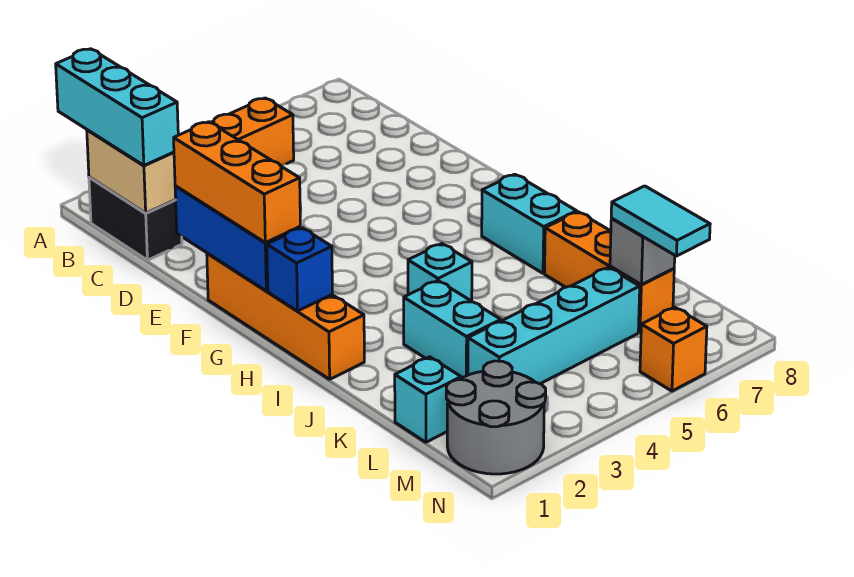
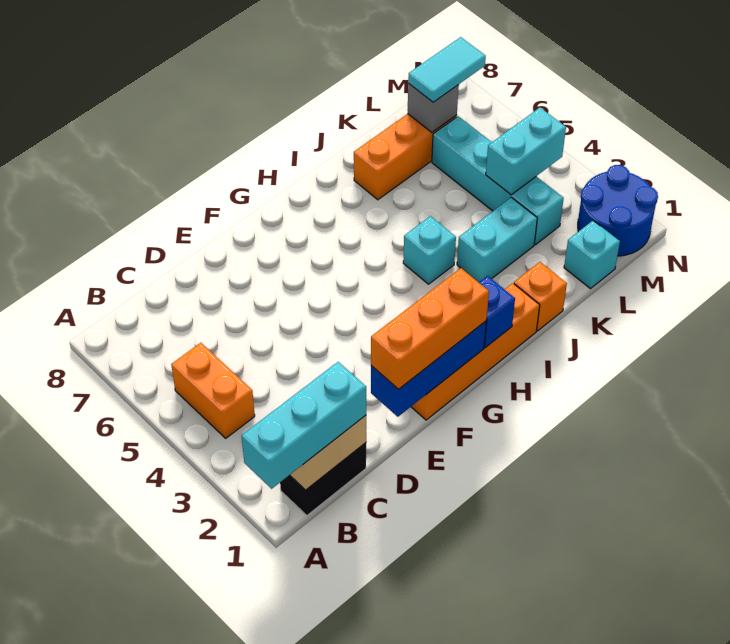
cyan brick H7:I7 level 1 -> cyan brick L4:M4 level 2
grey round brick M1:N2 level 1 -> blue round brick M1:N2 level 1
orange brick N6 level 1 -> orange brick J1 level 1

